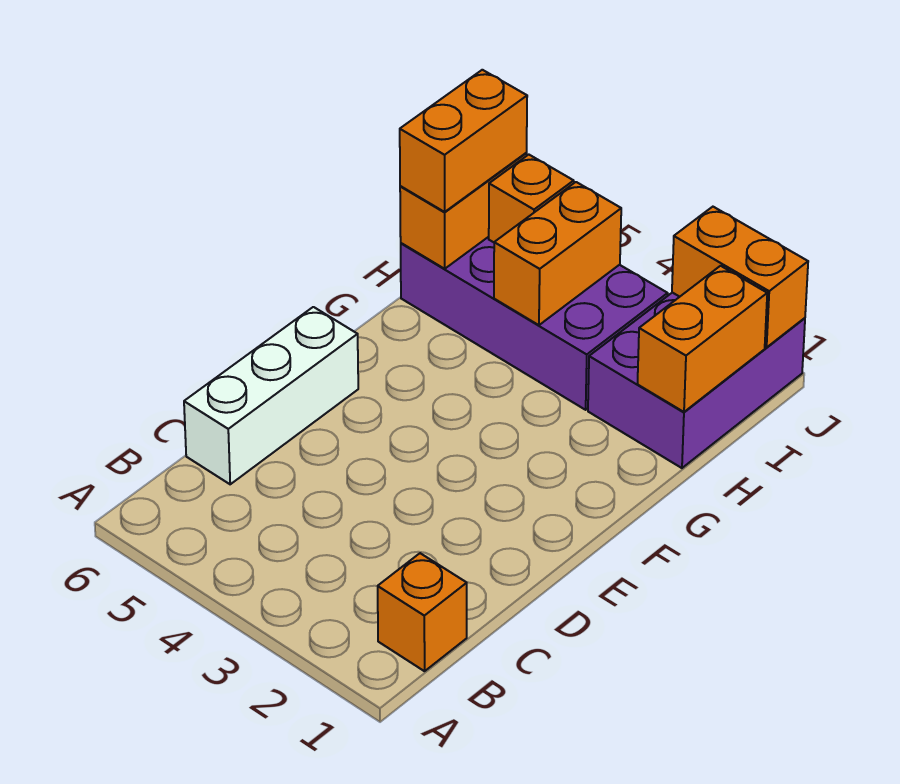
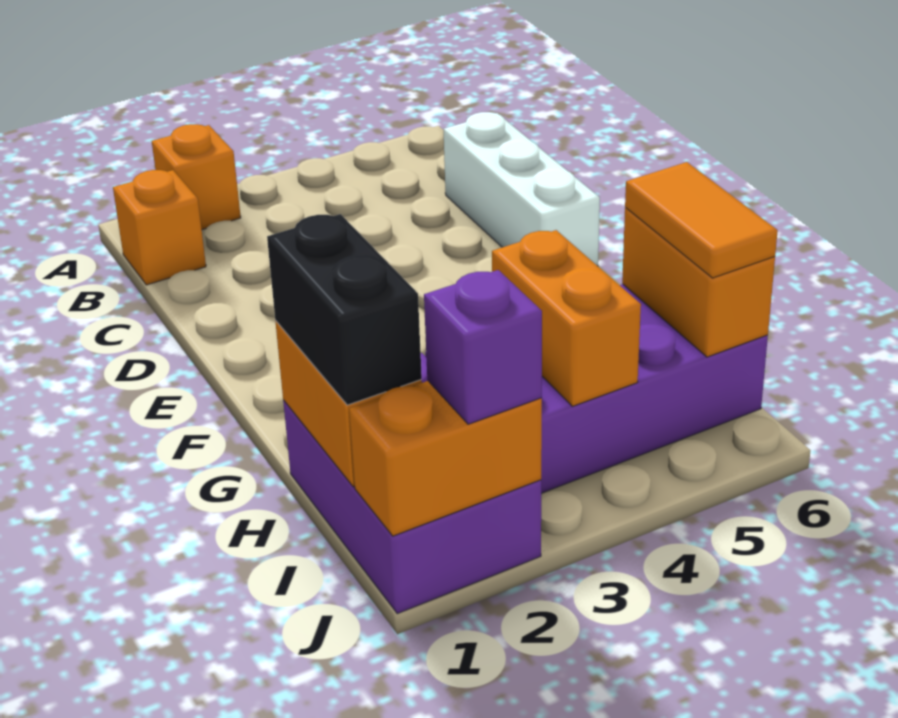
none -> black brick H1:I1 level 3
orange brick H6:I6 level 3 -> orange tile H6:I6 level 3
orange brick I5 level 2 -> orange brick A2 level 1
none -> purple brick J2 level 3

